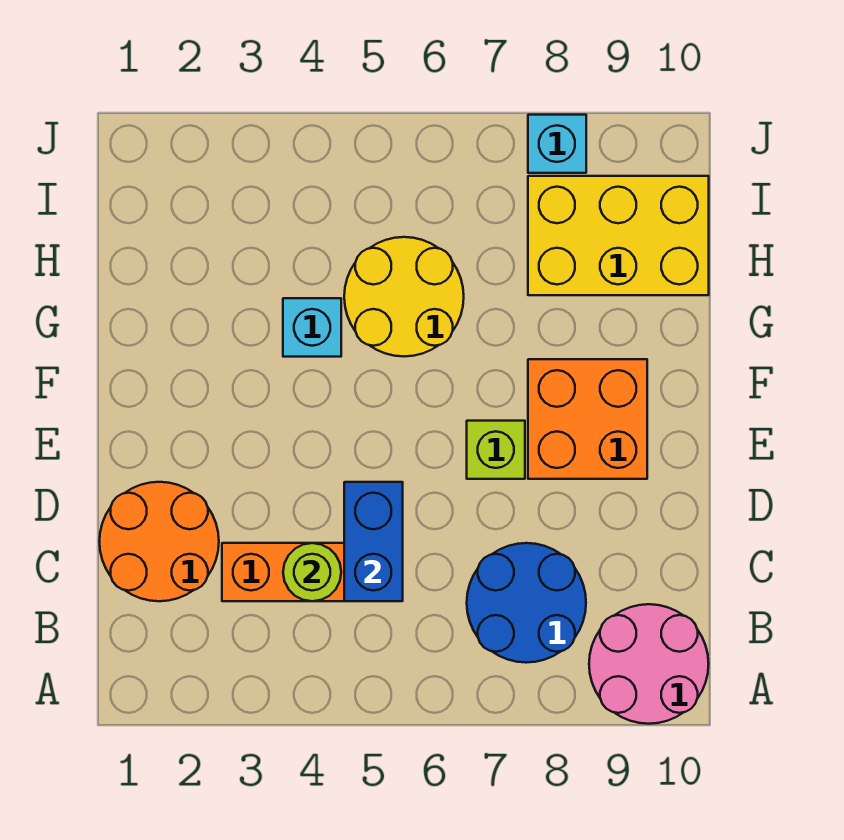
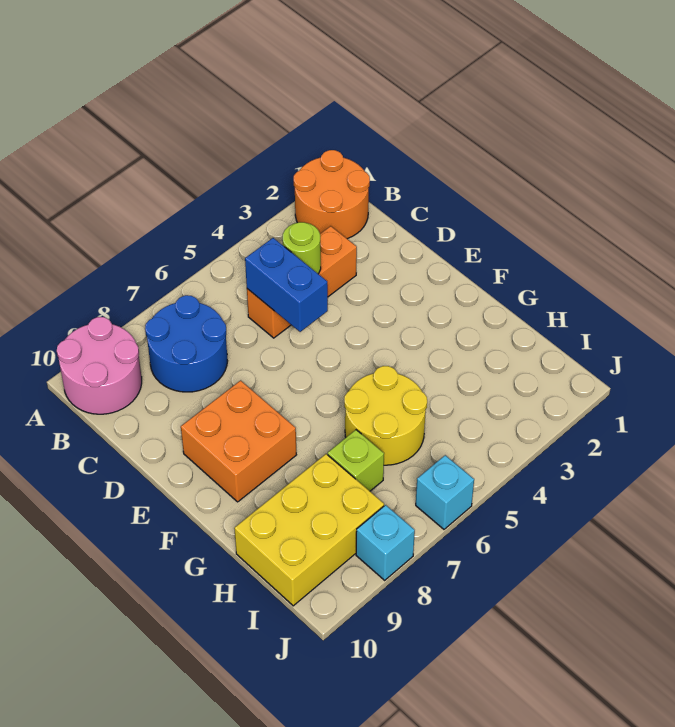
orange round brick C1:D2 level 1 -> orange round brick A1:B2 level 1
lime brick E7 level 1 -> lime brick H7 level 1
cyan brick G4 level 1 -> cyan brick J6 level 1

